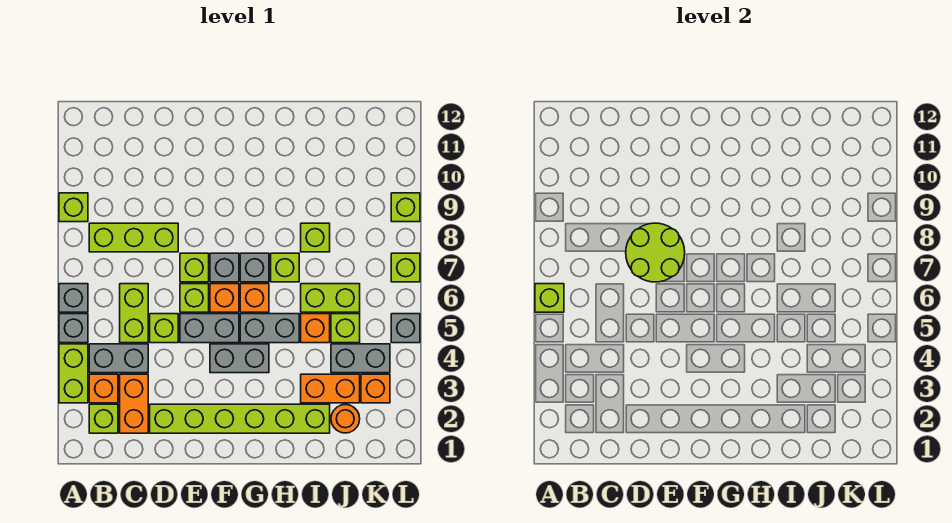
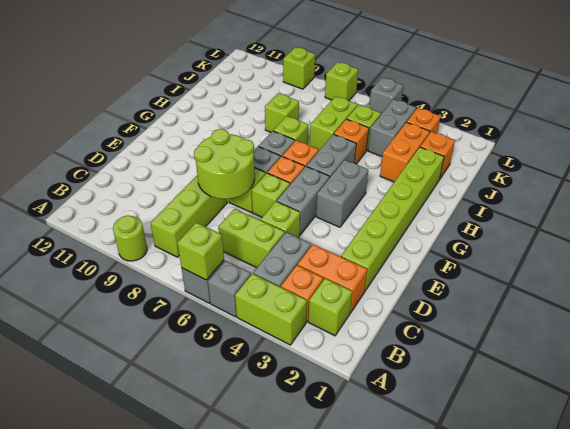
lime brick A9 level 1 -> lime round brick A9 level 1
orange round brick J2 level 1 -> orange brick J2 level 1

